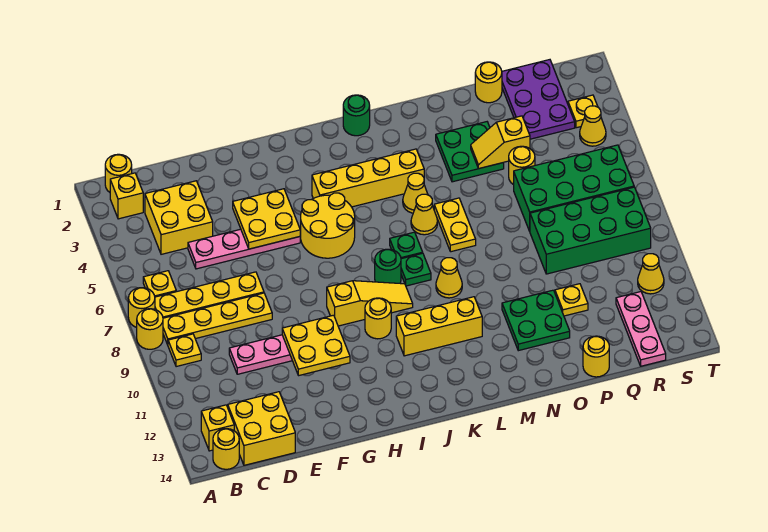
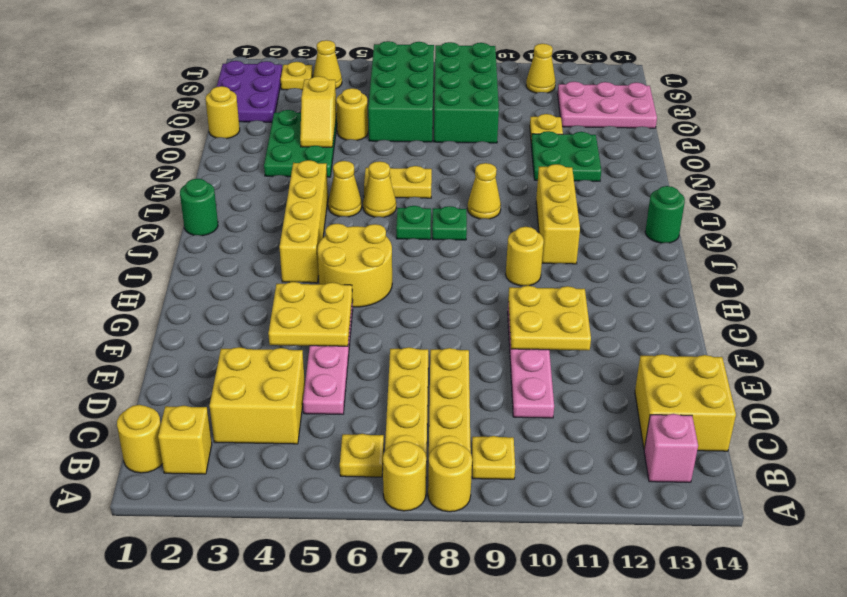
yellow brick B13 level 1 -> pink brick B13 level 1
yellow round brick B14 level 1 -> none
yellow slope H9:J9 level 1 top H -> none
green round brick J8 level 1 -> green round brick K14 level 1
green plate N3:O4 level 1 -> green plate N3:P4 level 1
yellow round brick P14 level 1 -> none
purple plate Q1:R3 level 1 -> purple plate Q1:S2 level 1
pink plate R12:R14 level 1 -> pink plate Q12:R14 level 1

